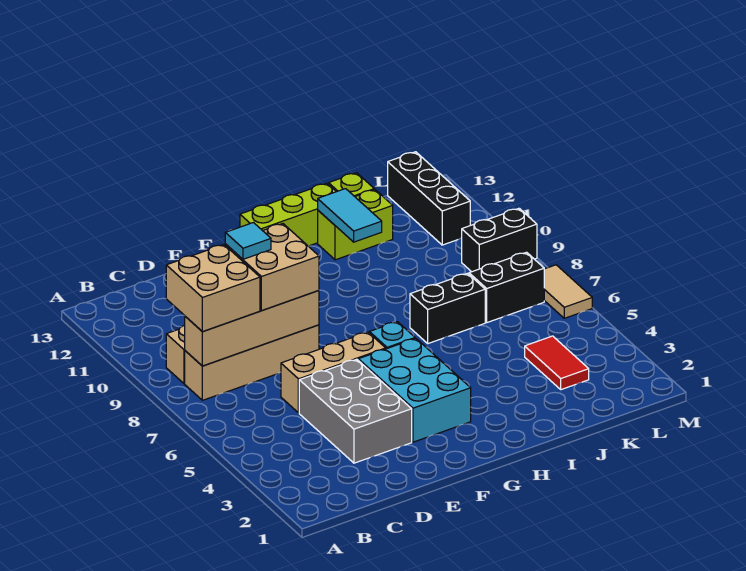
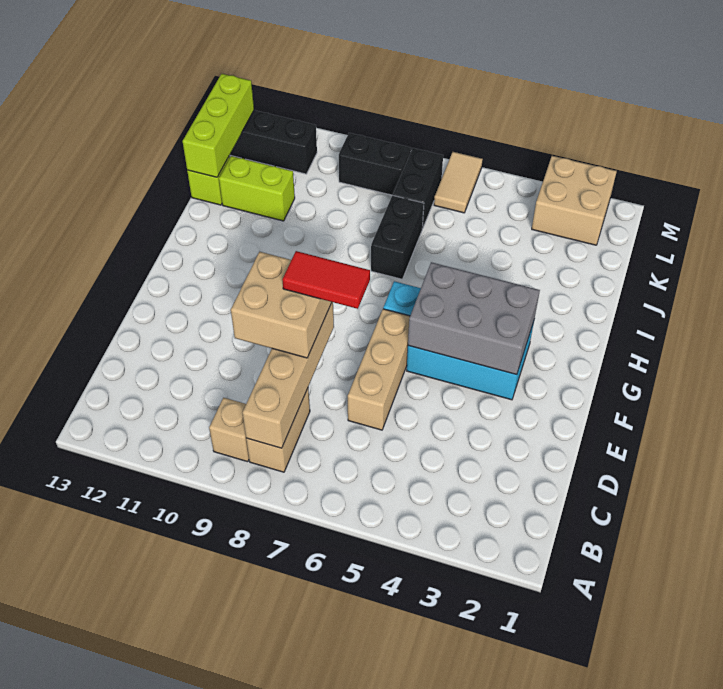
tan brick B8:E8 level 1 -> tan brick B8:C8 level 1
tan brick B8:C9 level 3 -> tan brick L2:M3 level 1
grey brick D3:E5 level 1 -> grey brick F3:G5 level 2
cyan tile D9 level 4 -> none
lime brick G13:I13 level 1 -> lime brick J13:L13 level 2
cyan tile I11:I12 level 2 -> none
lime brick I12:J12 level 1 -> lime brick J11:J12 level 1
red tile K3:K4 level 1 -> red tile E7:E8 level 4
black brick L9:M9 level 1 -> black brick L8:L9 level 1
tan tile M6:M7 level 1 -> tan tile L6:M6 level 1

